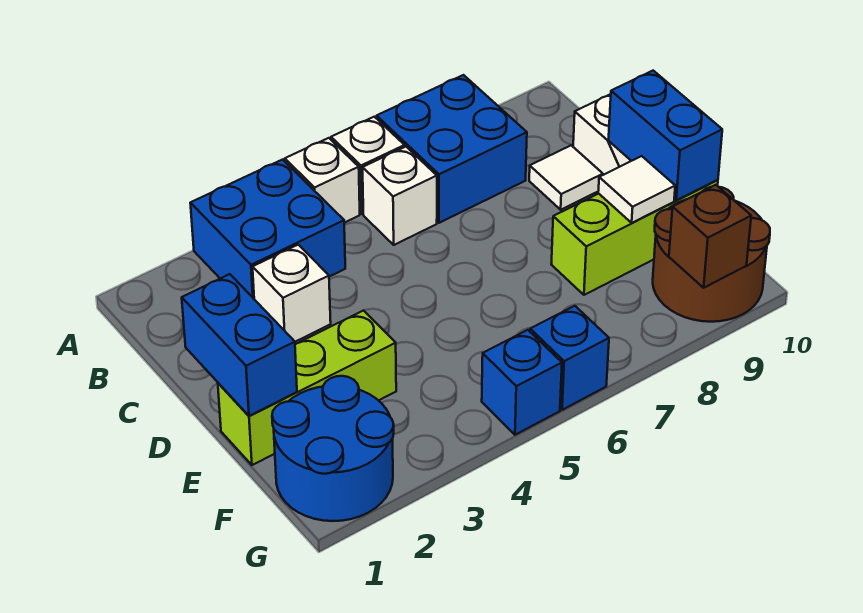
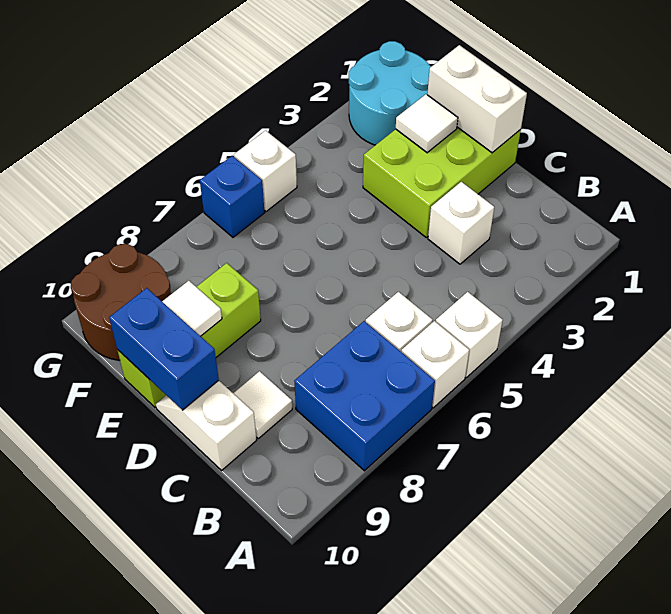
blue brick A3:B4 level 1 -> none
blue brick D1:E1 level 2 -> white brick D1:E1 level 2
lime brick E1:E3 level 1 -> lime brick D1:E3 level 1
none -> white tile E2 level 2
blue round brick F1:G2 level 1 -> cyan round brick F1:G2 level 1
blue brick G5 level 1 -> white brick G5 level 1
brown brick G9 level 2 -> none

